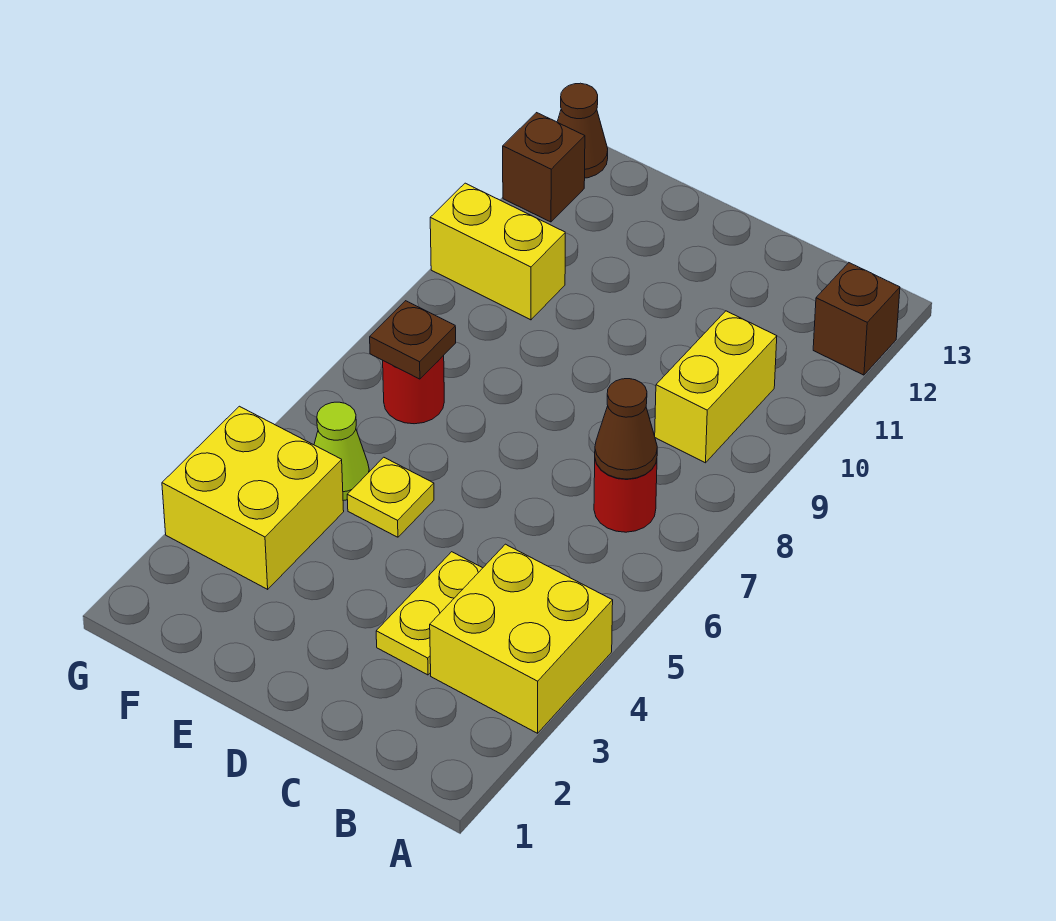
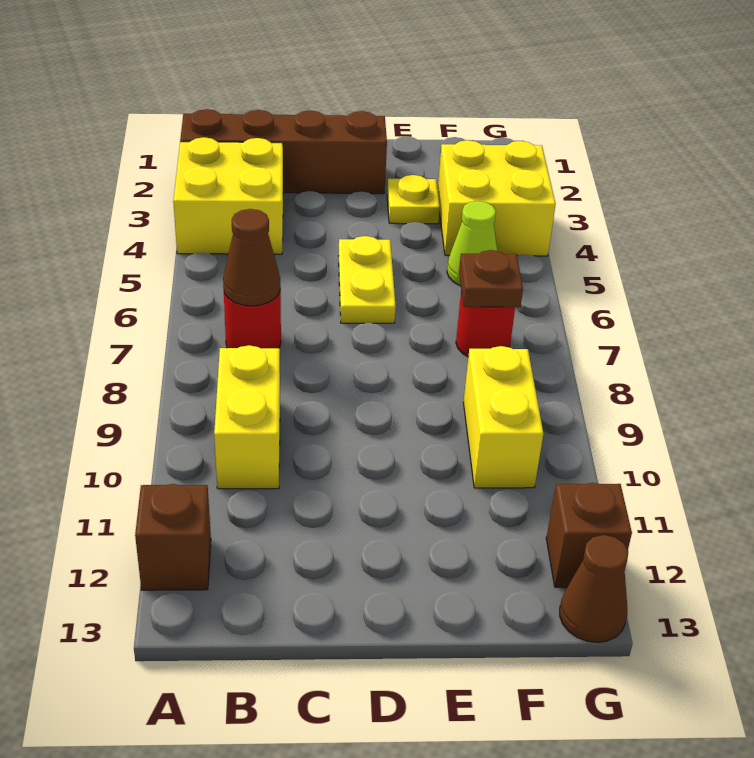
none -> brown brick A2:D2 level 1
yellow plate C3:C4 level 1 -> yellow plate D5:D6 level 1
yellow plate E5 level 1 -> yellow plate E3 level 1
yellow brick F10:G10 level 1 -> yellow brick F9:F10 level 1

